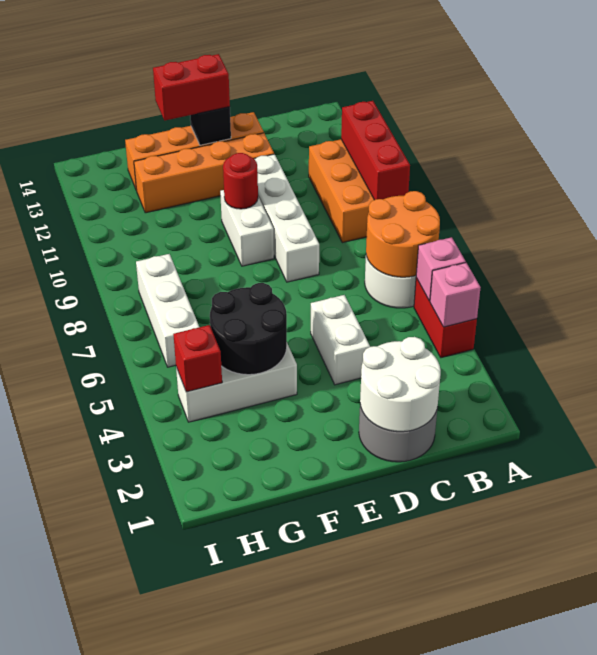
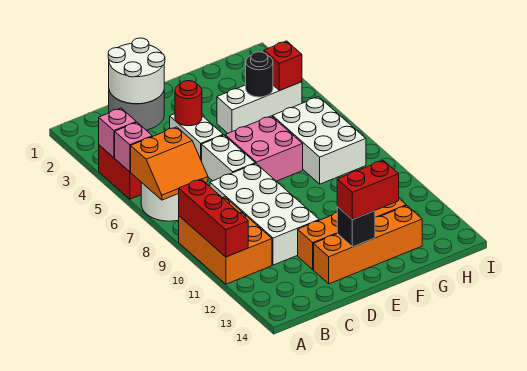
orange round brick A6:B7 level 2 -> orange slope A6:B7 level 2 top 6
white brick D8:D11 level 1 -> white brick C8:D11 level 1
none -> pink brick E6:F7 level 1
white brick E9:E10 level 1 -> white brick D6:D7 level 1
red round brick E10 level 2 -> red round brick D4 level 2
black round brick F4:G5 level 2 -> black round brick G4 level 2
white brick H6:H8 level 1 -> white brick G6:H8 level 1

